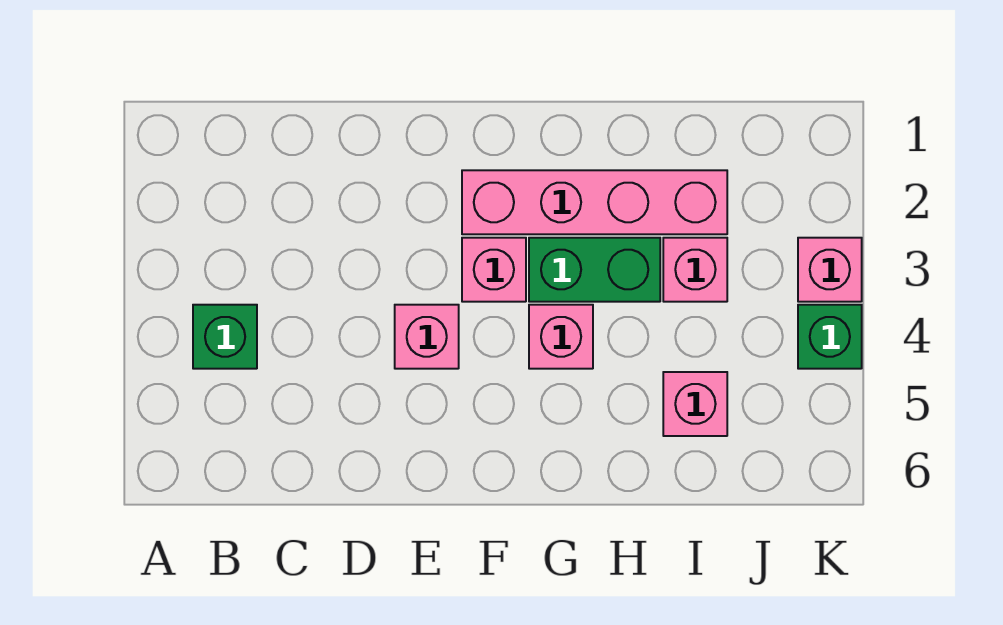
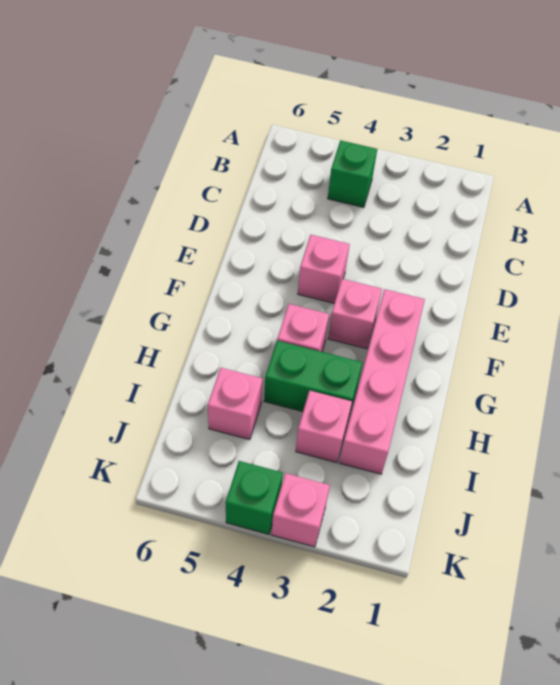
green brick G3:H3 level 1 -> green brick H3:H4 level 1

